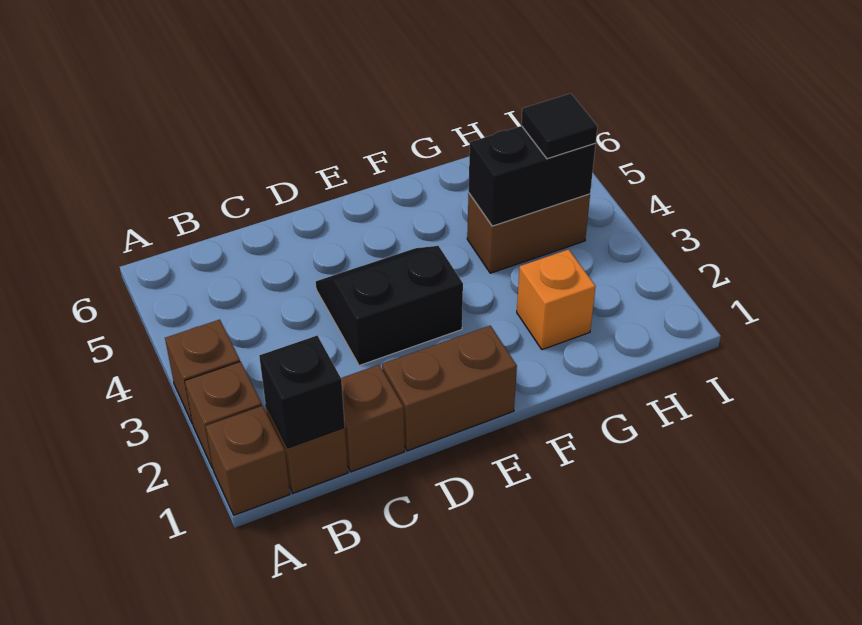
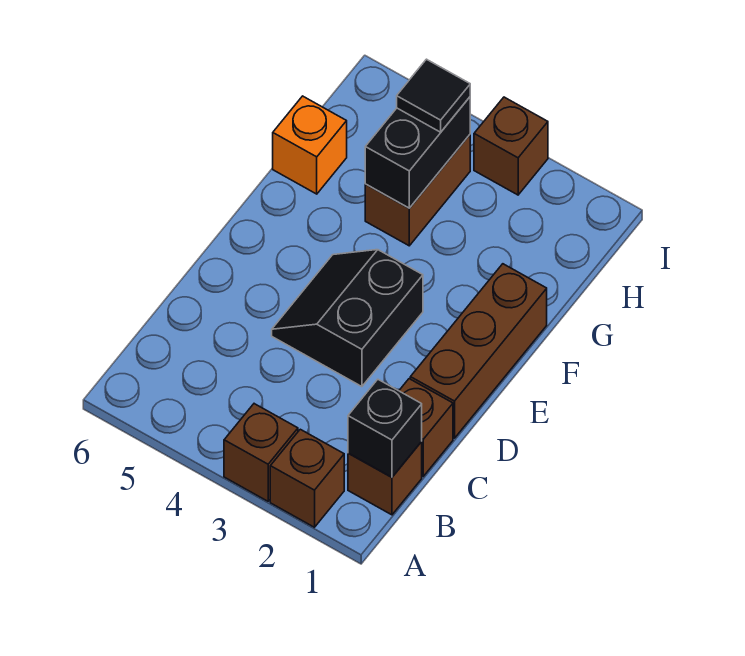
brown brick A1 level 1 -> brown brick I3 level 1
brown brick D1:E1 level 1 -> brown brick D1:F1 level 1
orange brick G2 level 1 -> orange brick G6 level 1

